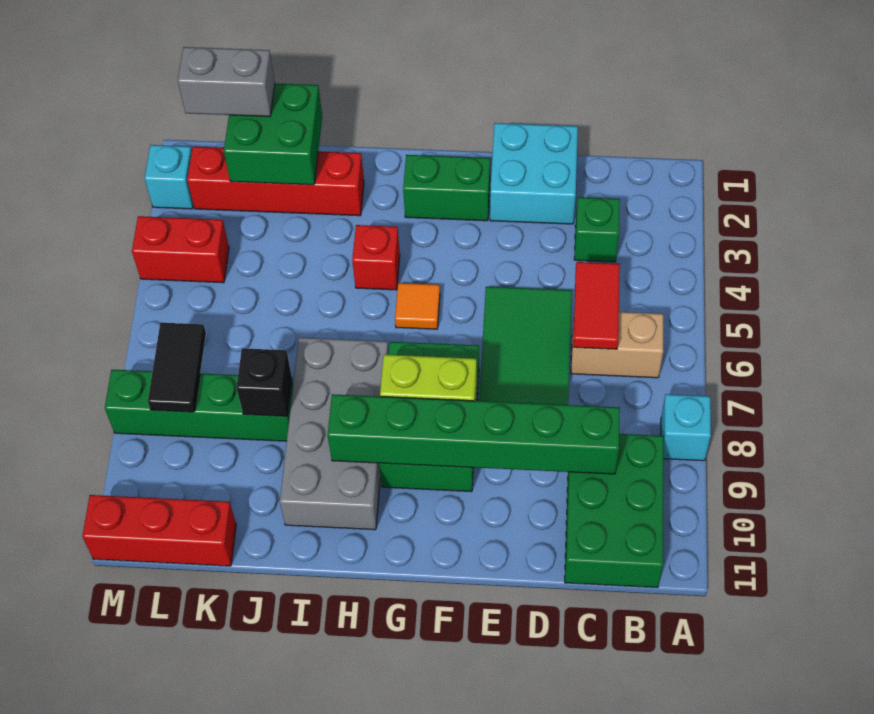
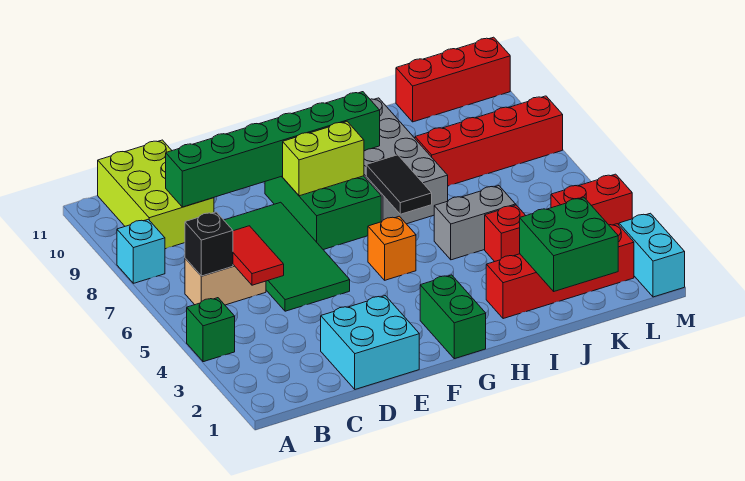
green brick B9:C11 level 1 -> lime brick B9:C11 level 1
green brick C3 level 1 -> green brick A4 level 1
green brick F2:G2 level 1 -> green brick G1:G2 level 1
orange tile G5 level 1 -> orange brick G5 level 1
red brick H4 level 1 -> red brick J4 level 1
green brick J8:M8 level 1 -> red brick J8:M8 level 1
black brick J8 level 2 -> black brick B6 level 2
grey brick K1:L1 level 3 -> grey brick I5:J5 level 1
black tile L7:L8 level 2 -> black tile H6:H7 level 2
cyan brick M2 level 1 -> cyan brick M1:M2 level 1

